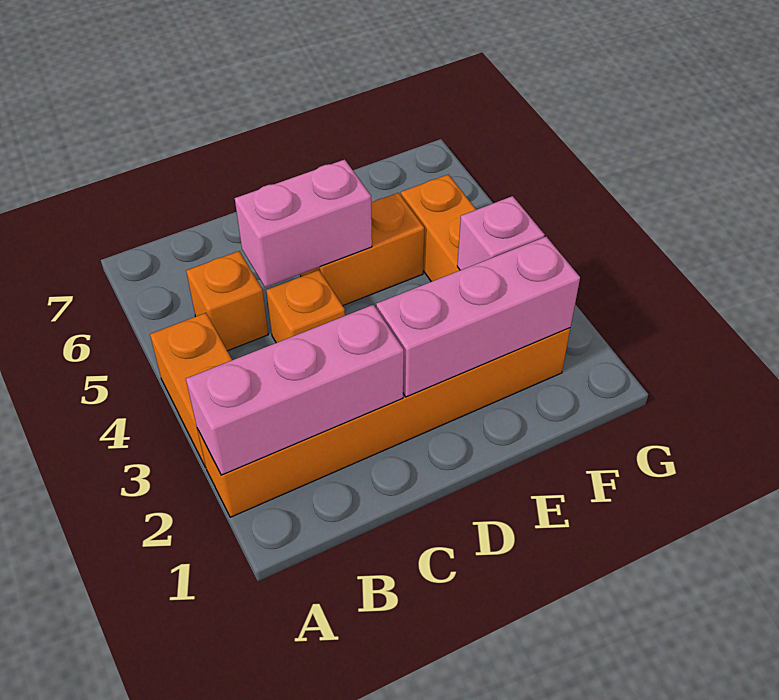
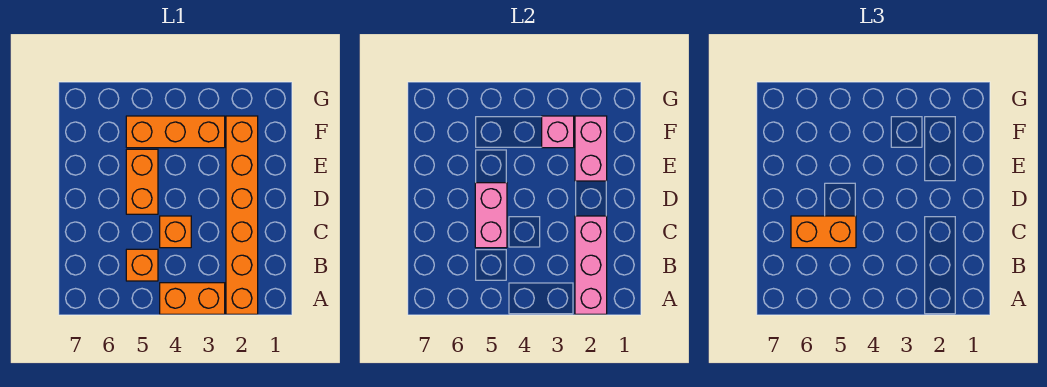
none -> orange brick C5:C6 level 3
pink brick D2:F2 level 2 -> pink brick E2:F2 level 2

